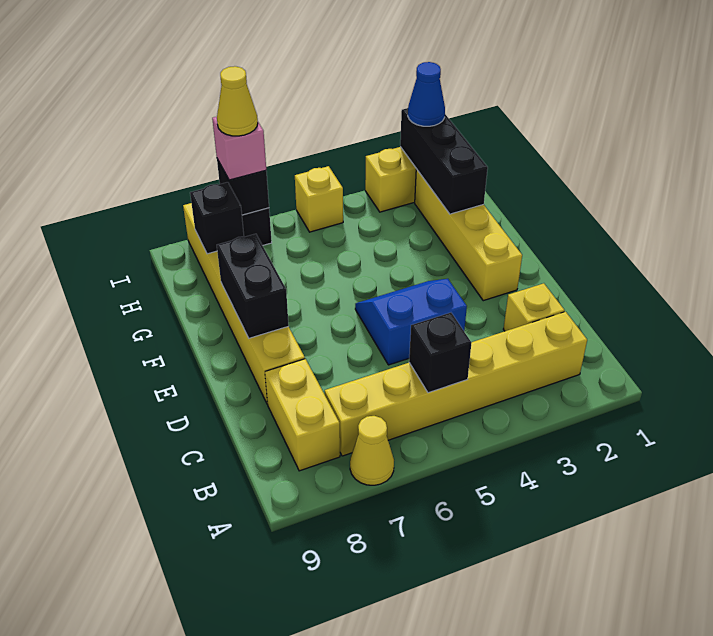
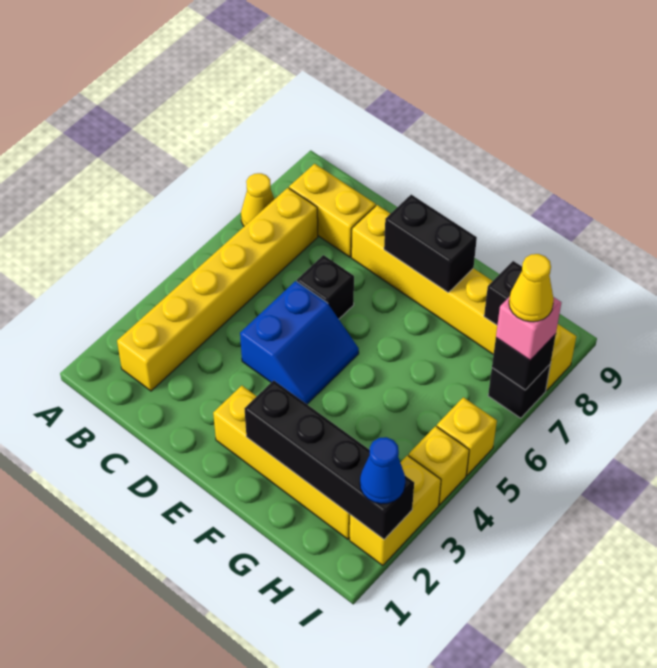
black brick B5 level 2 -> black brick D6 level 1
yellow brick C2 level 1 -> yellow brick I4 level 1
black brick G2:I2 level 2 -> black brick F2:I2 level 2

